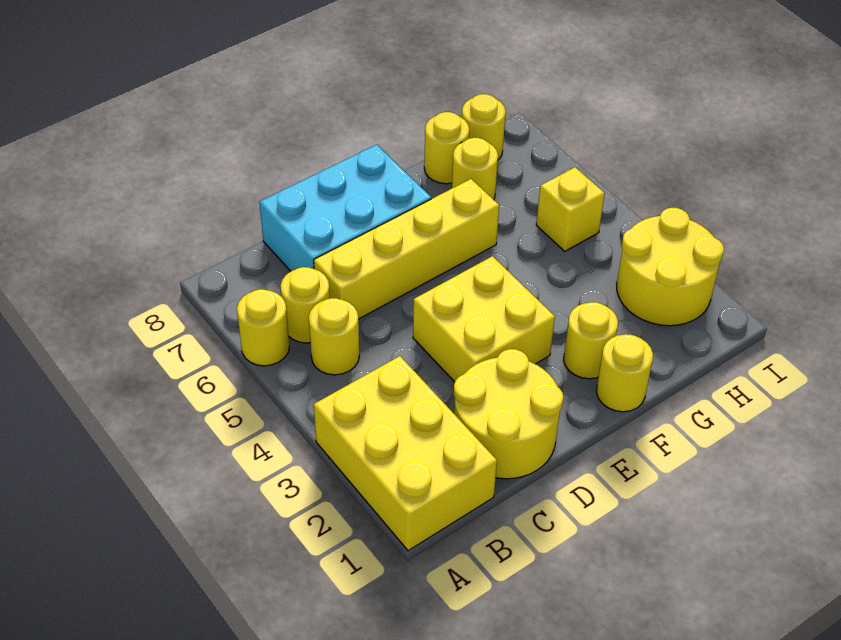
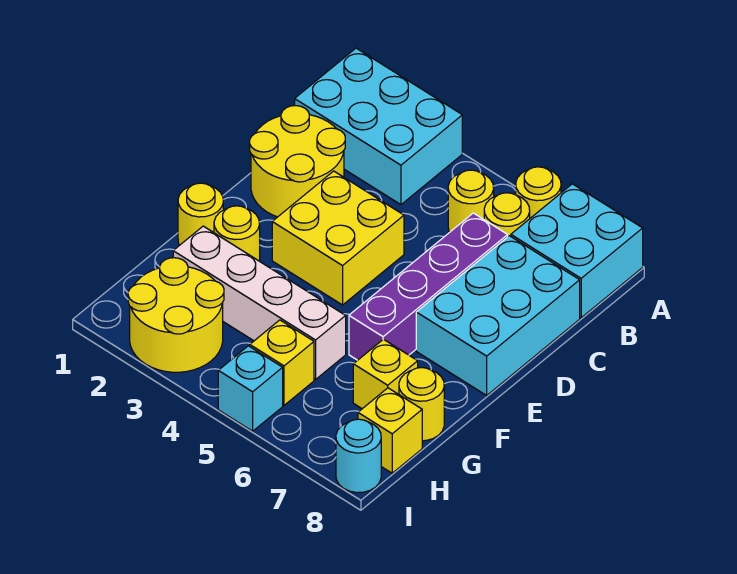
yellow brick A1:B3 level 1 -> cyan brick A1:B3 level 1
none -> cyan brick A7:B8 level 1
yellow brick C6:F6 level 1 -> purple brick C6:F6 level 1
none -> white brick G2:G5 level 1
yellow round brick G7 level 1 -> yellow brick G7 level 1
yellow round brick H8 level 1 -> yellow brick H8 level 1
none -> cyan brick I5 level 1
none -> cyan round brick I8 level 1

